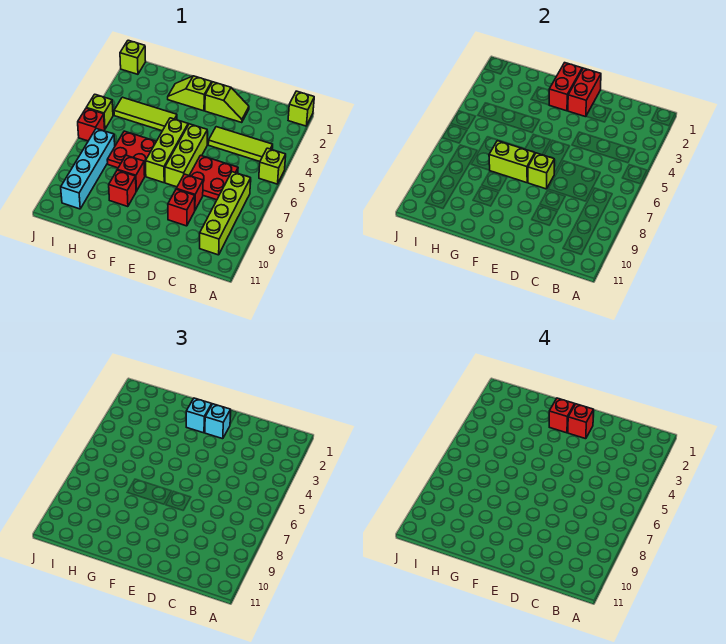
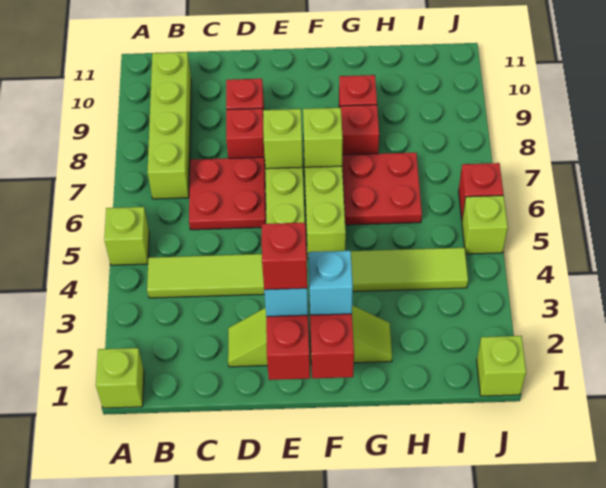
red brick F2 level 4 -> none
lime brick F7:G7 level 2 -> lime brick F7 level 2
cyan brick I7:I10 level 1 -> none

